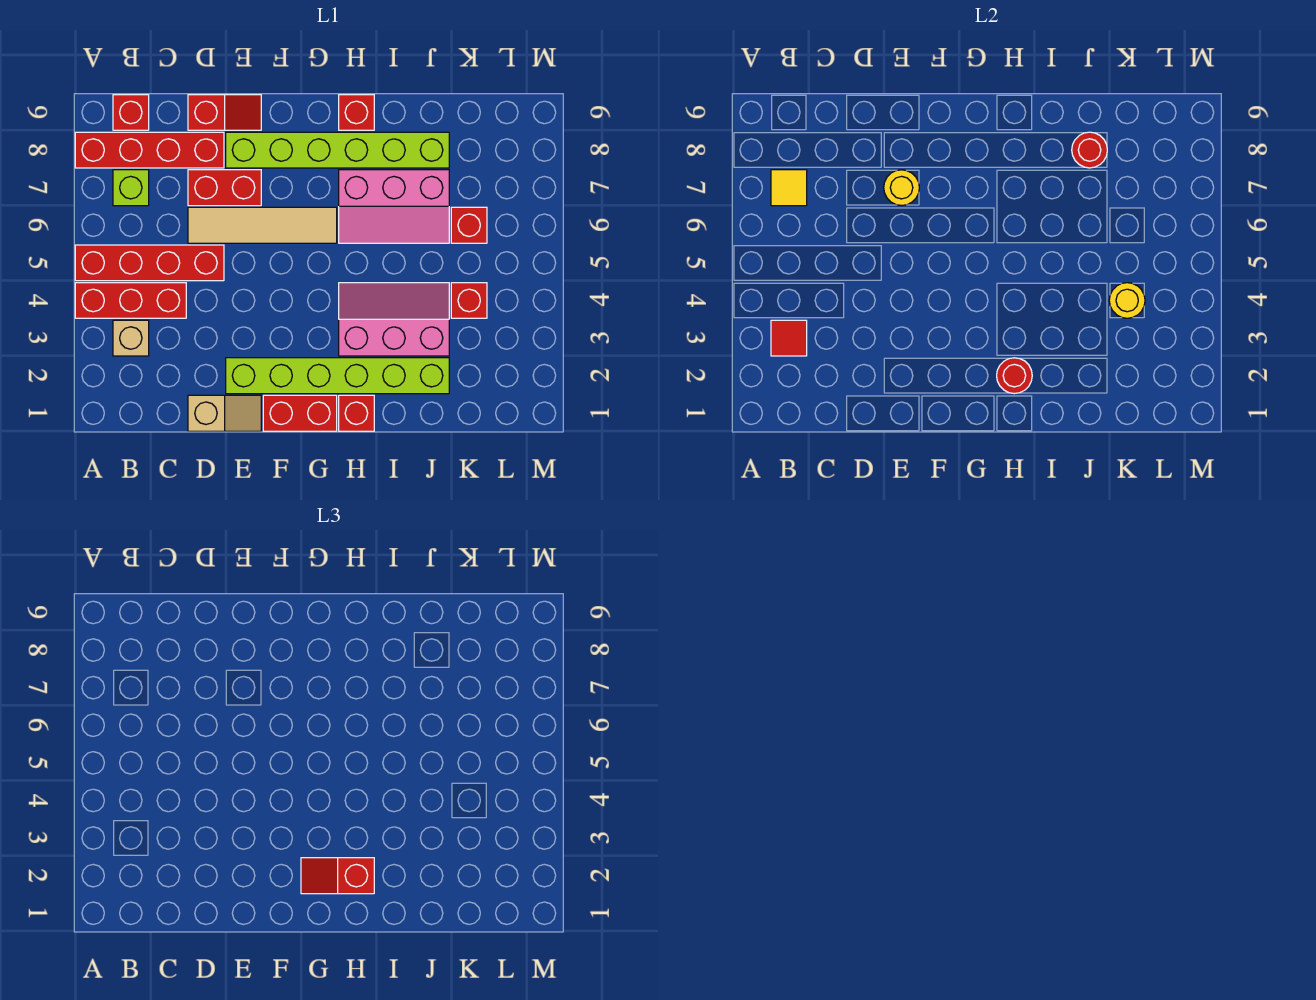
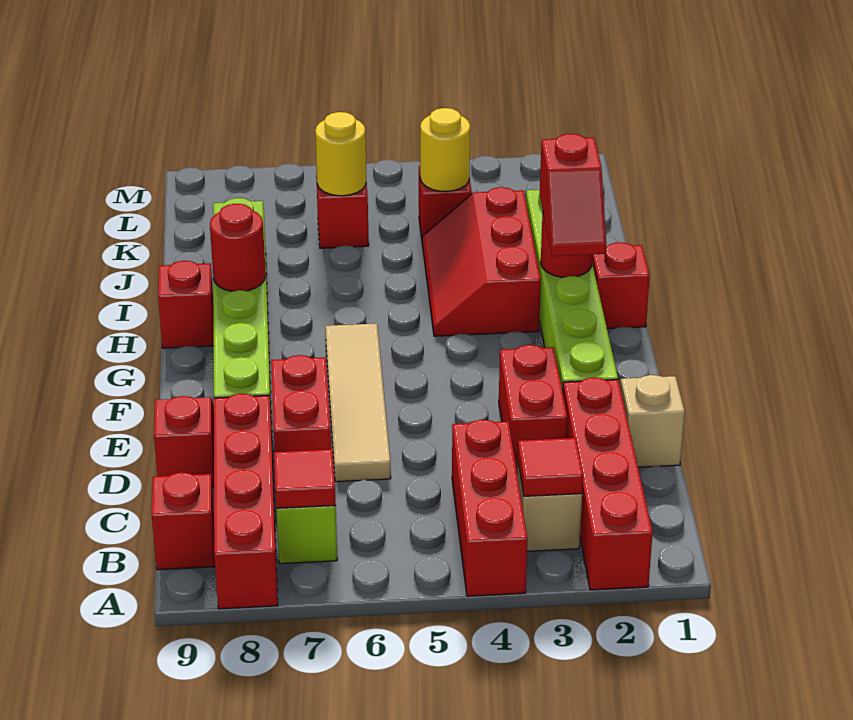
red brick A5:D5 level 1 -> red brick A2:D2 level 1
yellow tile B7 level 2 -> red tile B7 level 2
yellow round brick E7 level 2 -> yellow round brick K6 level 2
red brick F1:G1 level 1 -> red brick D3:E3 level 1
pink slope H3:J4 level 1 top 3 -> red slope H3:J4 level 1 top 3
pink slope H6:J7 level 1 top 7 -> none
red round brick J8 level 2 -> red round brick H8 level 2

